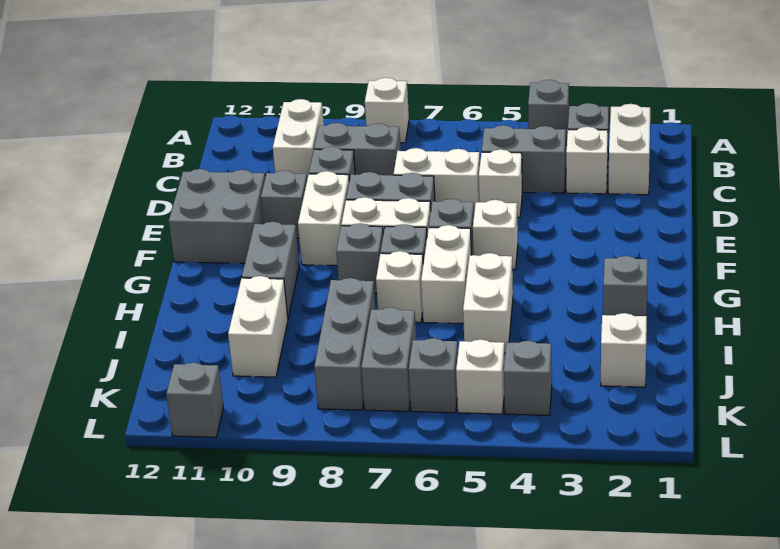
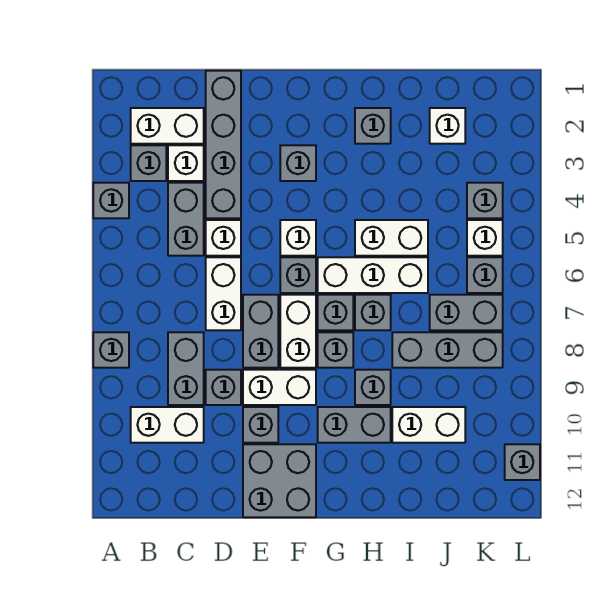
white brick A8 level 1 -> grey brick A8 level 1
none -> grey brick D1:D4 level 1
none -> grey brick F3 level 1
white brick G6:H6 level 1 -> white brick G6:I6 level 1
white brick H7 level 1 -> grey brick H7 level 1
none -> grey brick H9 level 1

